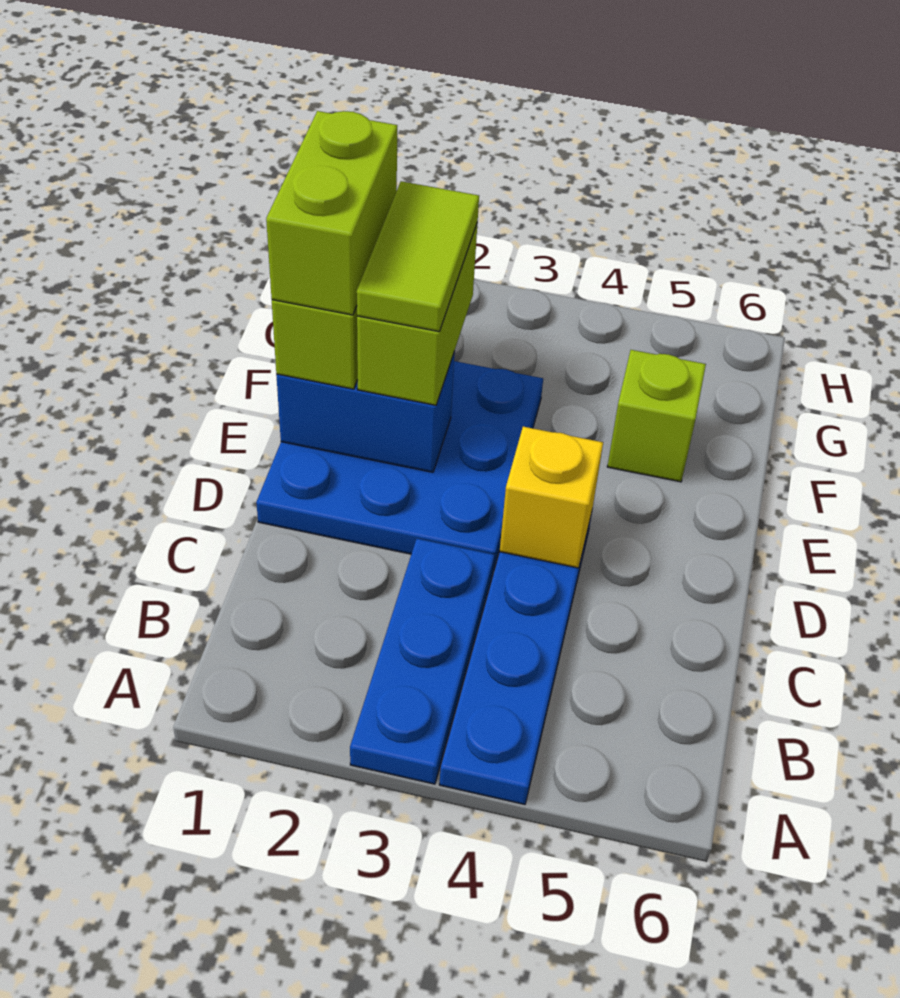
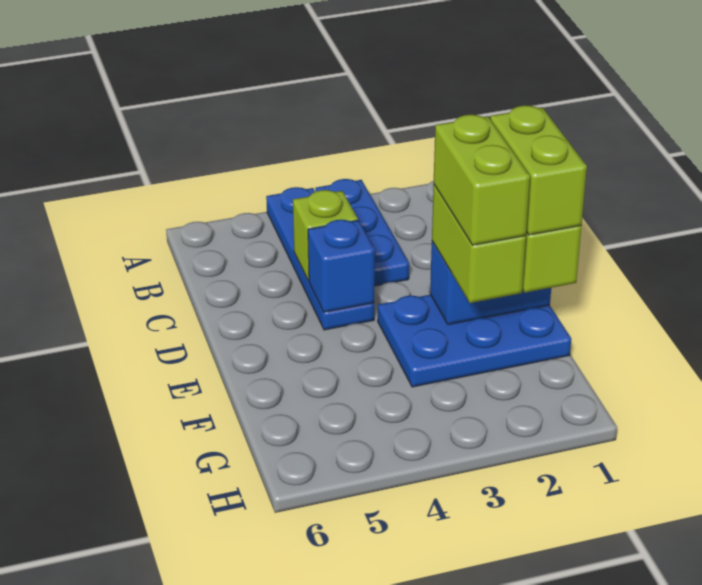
blue plate D1:F3 level 1 -> blue plate E1:F3 level 1
yellow brick D4 level 2 -> blue brick D4 level 2
lime tile E2:F2 level 4 -> lime brick E2:F2 level 4
lime brick F5 level 1 -> lime brick C4 level 2

